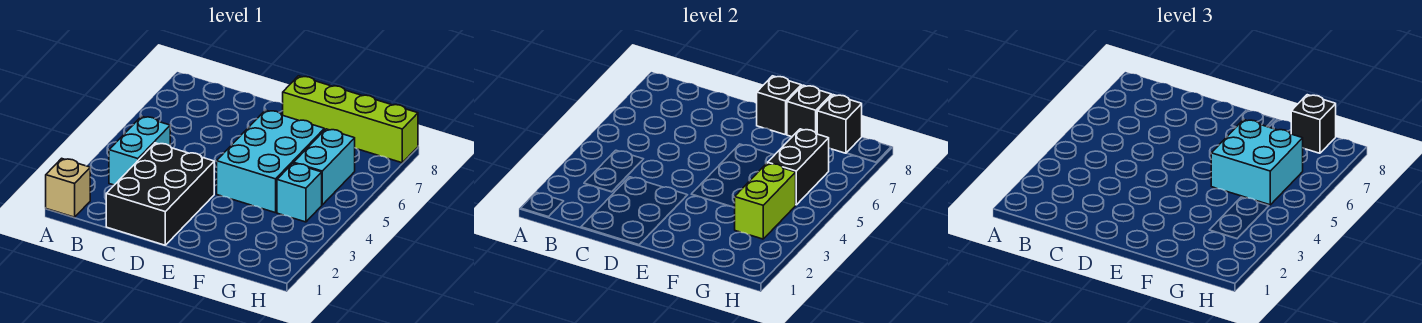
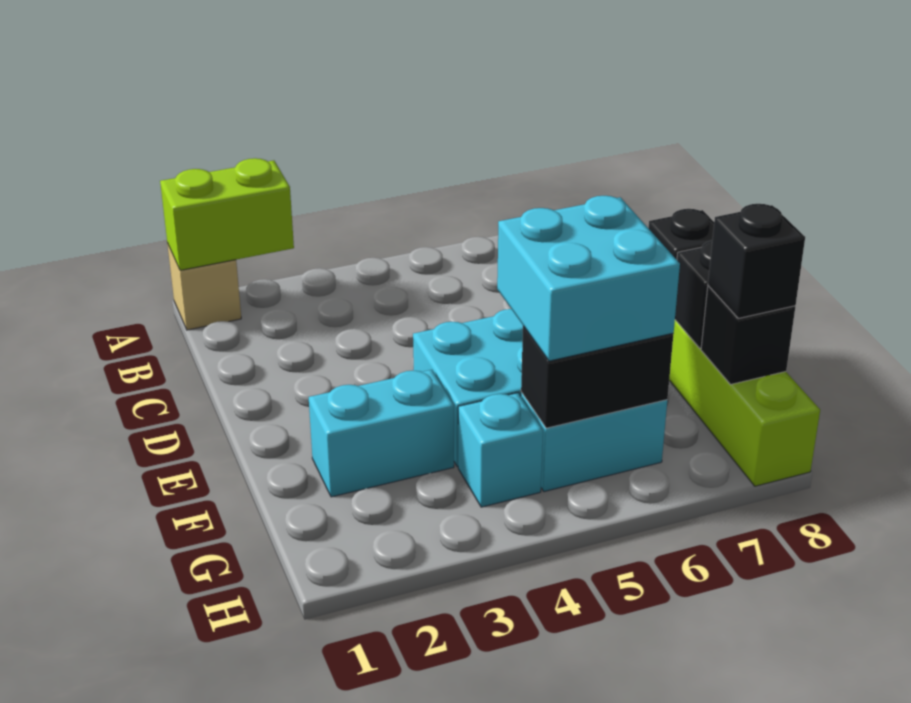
cyan brick B3:B4 level 1 -> cyan brick F2:F3 level 1
black brick C1:D3 level 1 -> none
lime brick G3:G4 level 2 -> lime brick A1:A2 level 2

